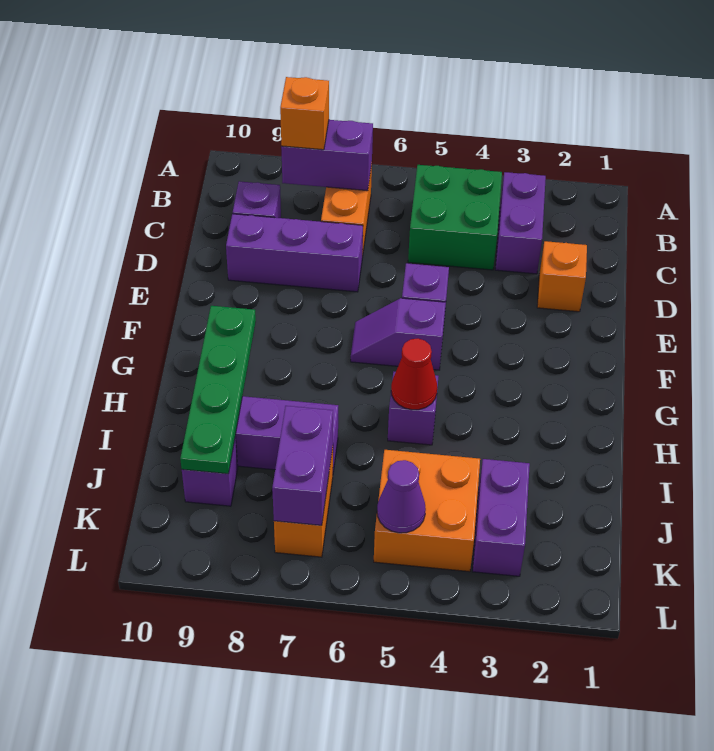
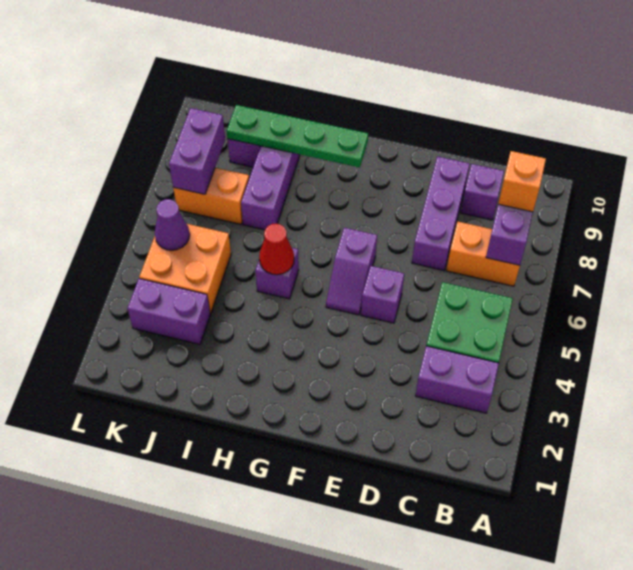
orange brick D2 level 1 -> none
purple slope F5:F6 level 1 top 5 -> purple slope F5:F6 level 1 top 6
purple brick J7:K7 level 2 -> purple brick K7:K8 level 2

